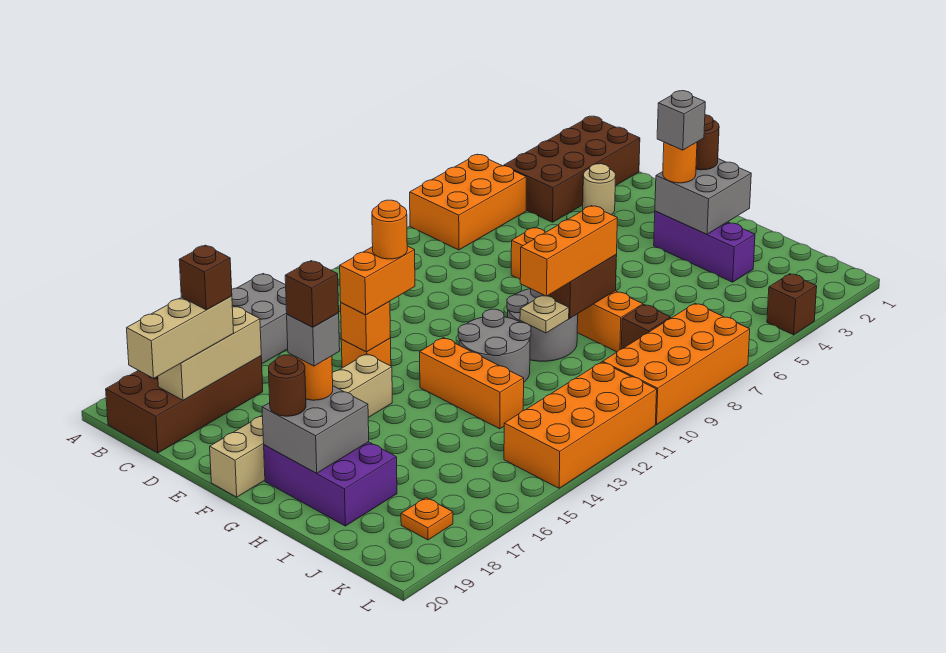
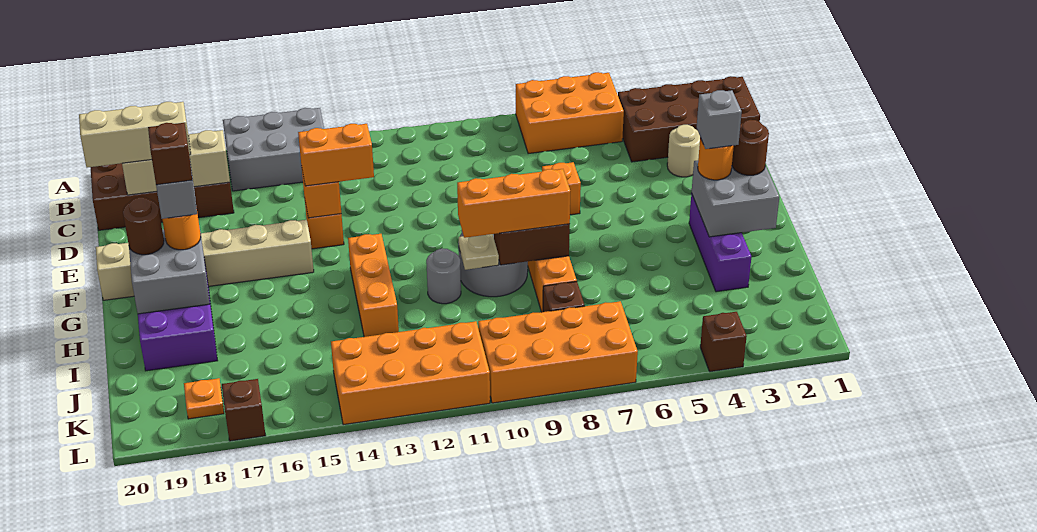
brown brick C18 level 4 -> brown brick L17 level 1
orange round brick E13 level 4 -> none
grey round brick G11:H12 level 1 -> grey round brick H11 level 1

